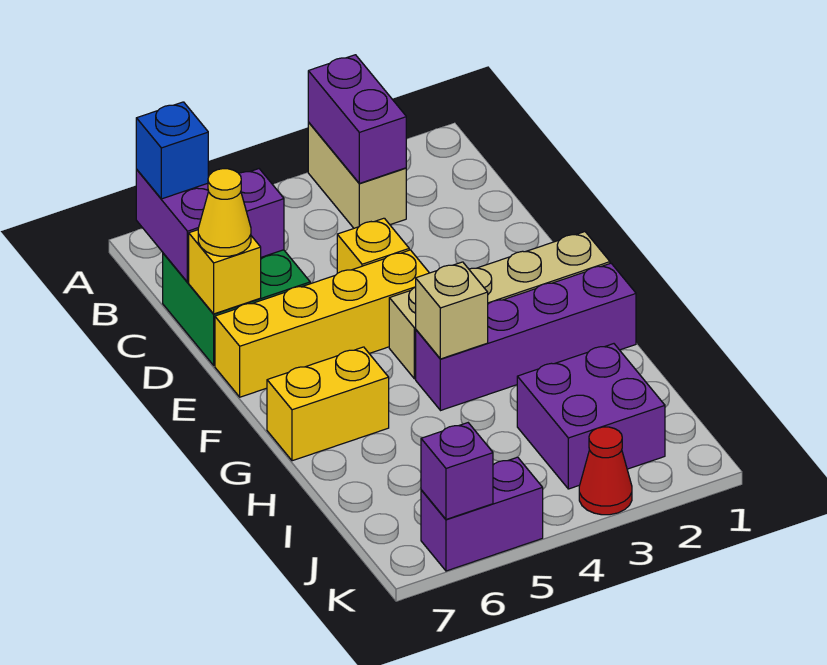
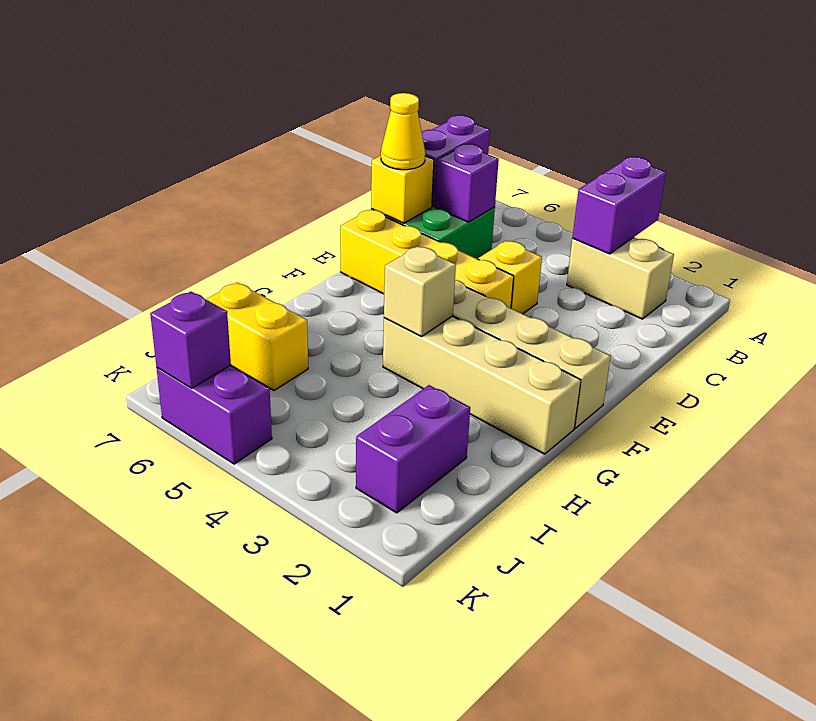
tan brick A3:B3 level 1 -> tan brick B2:B3 level 1
blue brick B7 level 3 -> none
purple brick G1:G4 level 1 -> tan brick G1:G4 level 1
yellow brick G6:G7 level 1 -> yellow brick I6:I7 level 1
purple brick I2:J3 level 1 -> purple brick I2:J2 level 1
red cone K3 level 1 -> none

